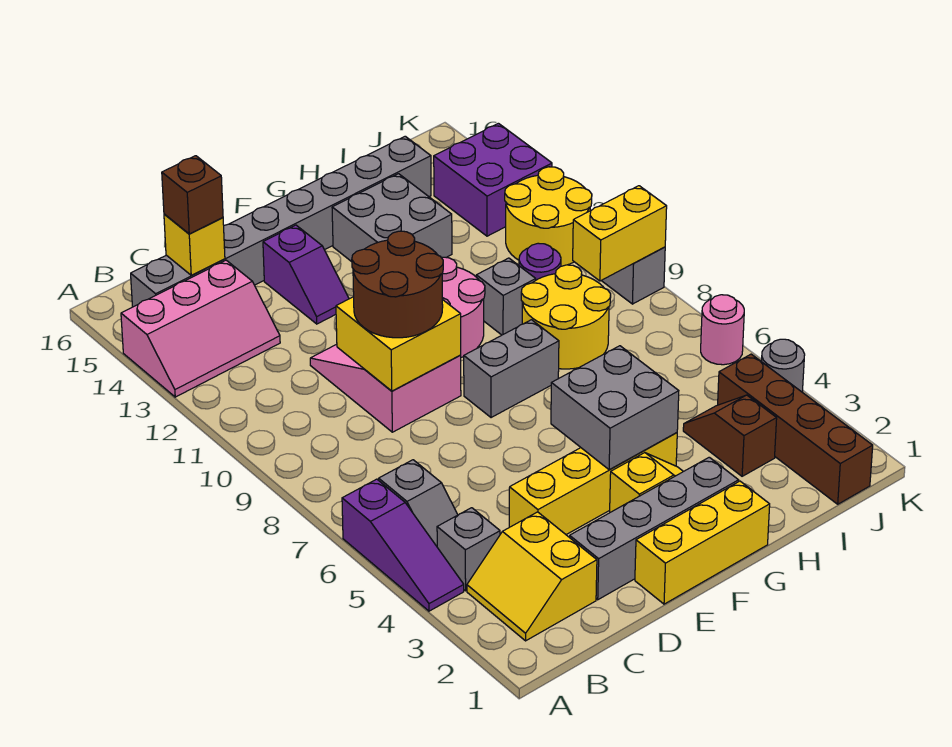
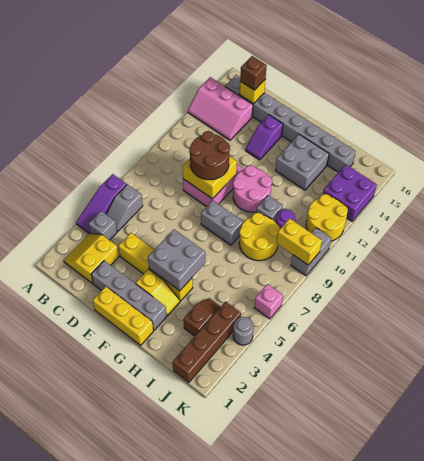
pink round brick K6 level 1 -> pink brick K6 level 1

